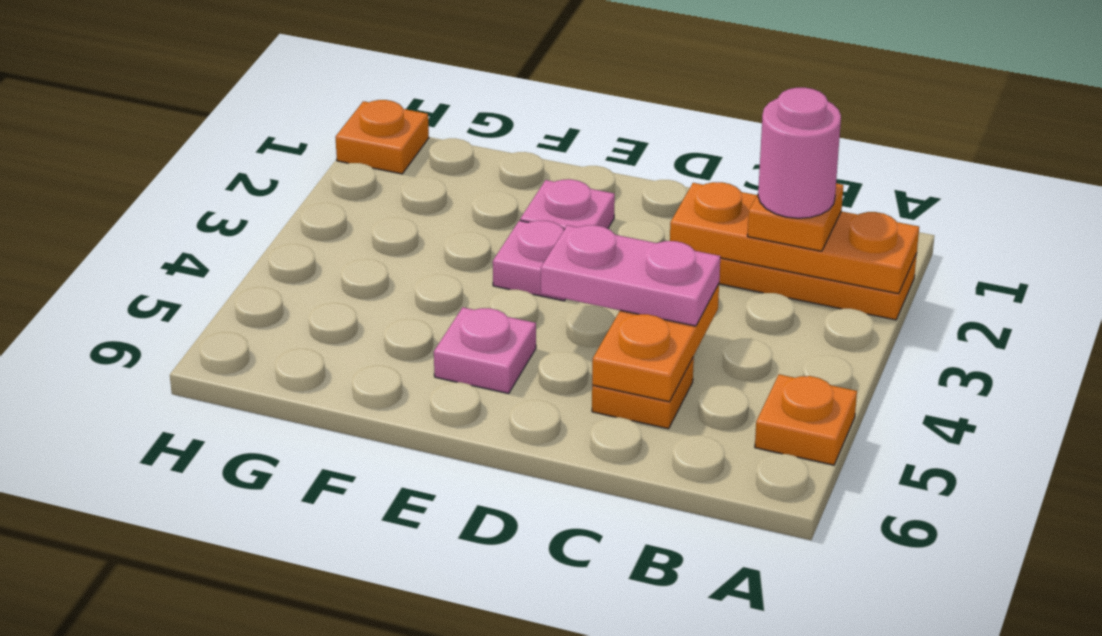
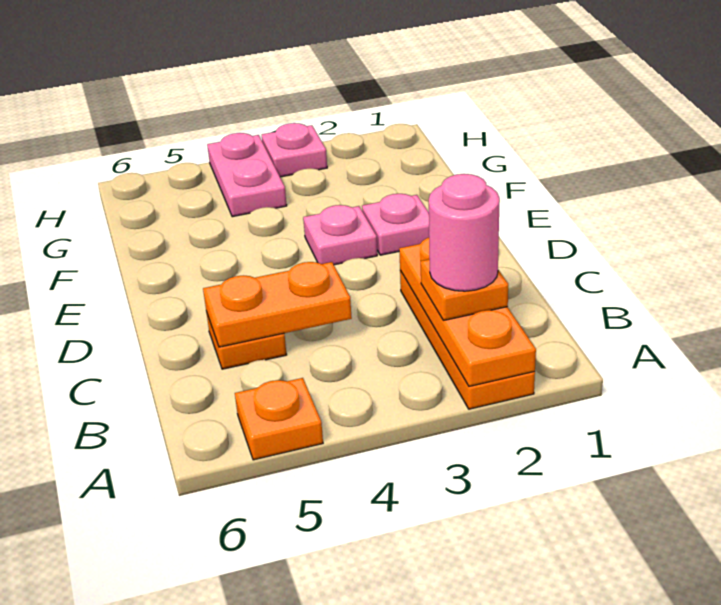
pink plate C4:D4 level 3 -> pink plate G4:H4 level 1
pink plate E5 level 1 -> pink plate H3 level 1
orange plate H1 level 1 -> none

